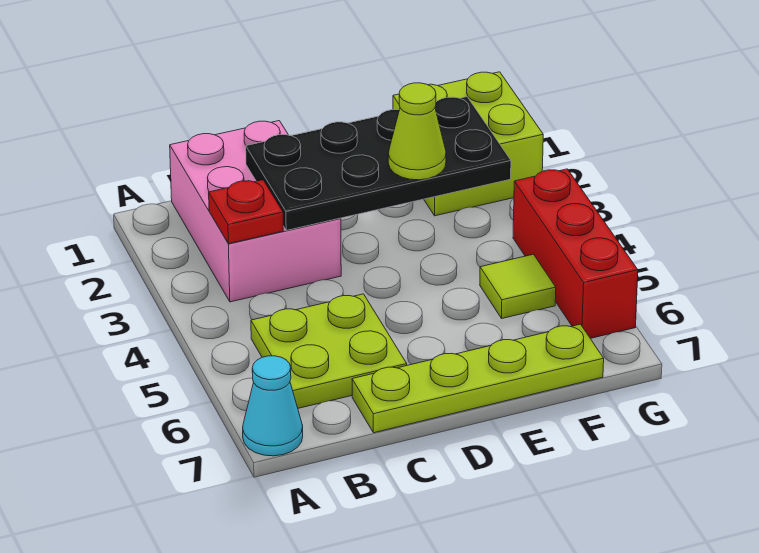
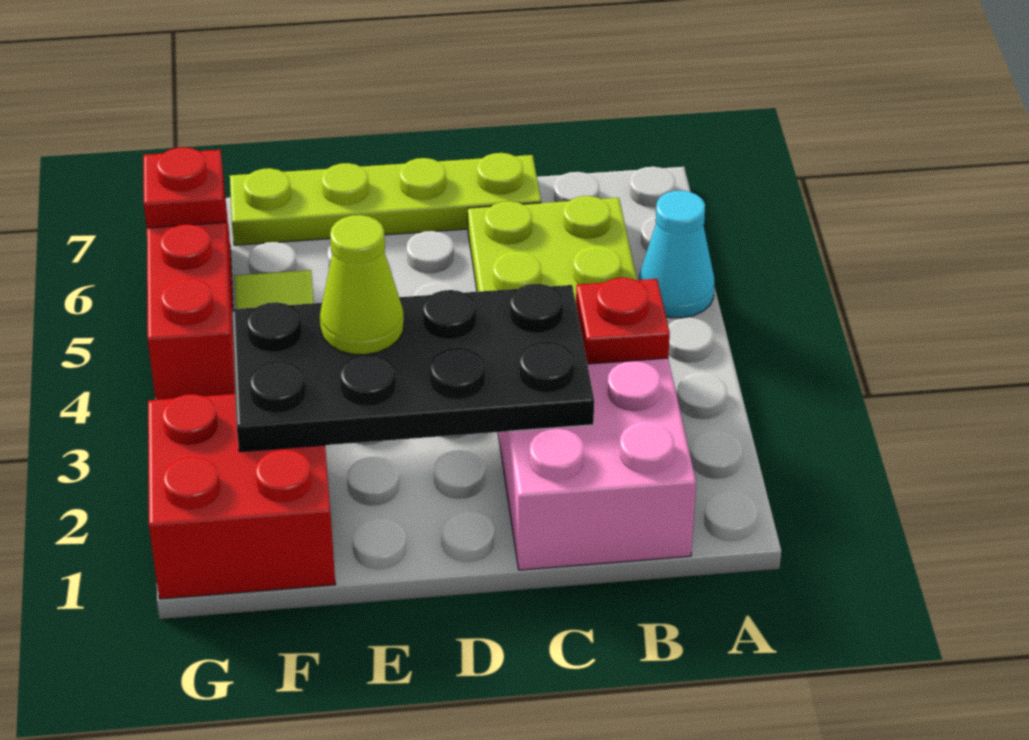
cyan cone A7 level 1 -> cyan cone A5 level 1
lime brick F1:G2 level 1 -> red brick F1:G2 level 1
none -> red plate G6 level 2

